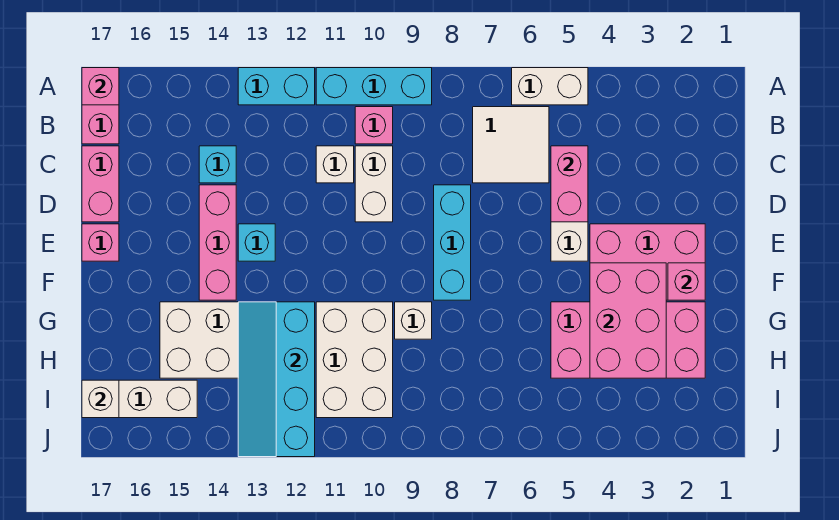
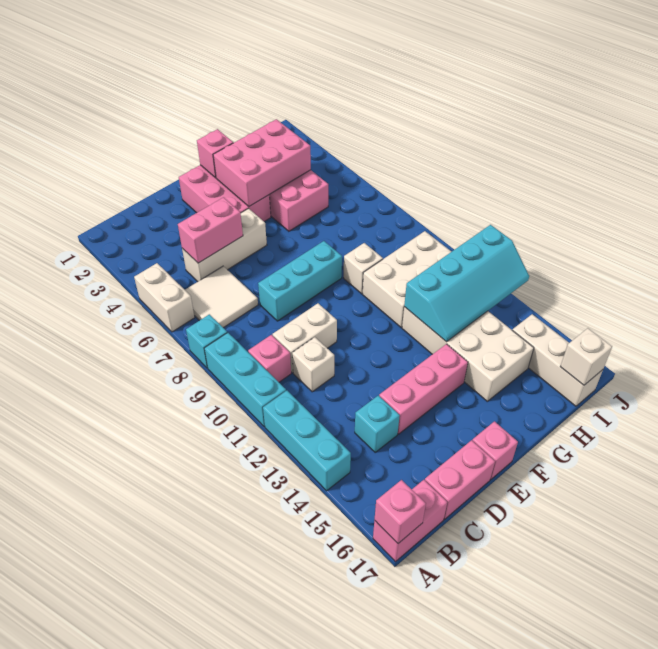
cyan brick A12:A13 level 1 -> cyan brick A12:A14 level 1
cyan brick E13 level 1 -> cyan brick A8 level 1

